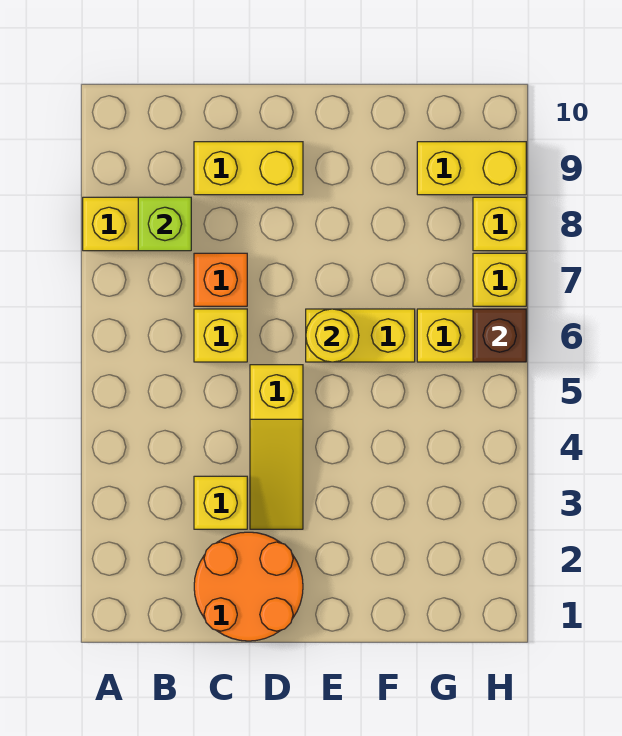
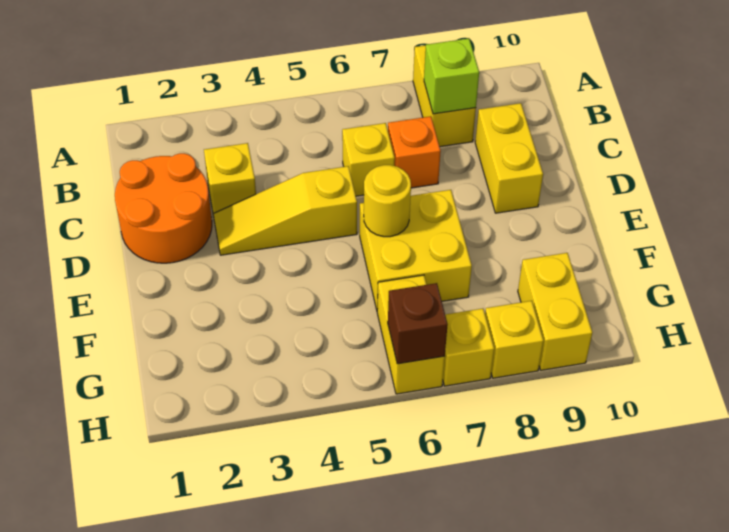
yellow brick E6:F6 level 1 -> yellow brick E6:F7 level 1

